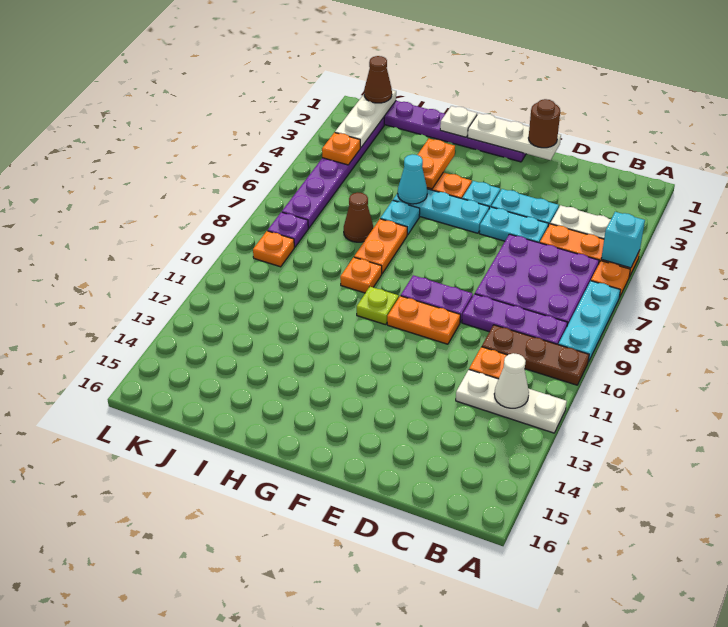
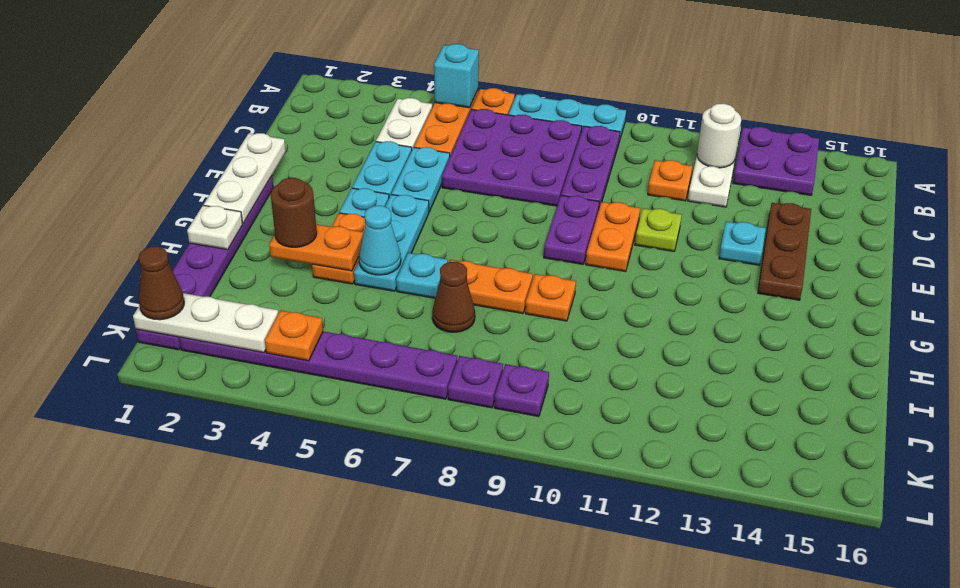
brown plate A10:C10 level 1 -> brown plate D14:F14 level 1
none -> purple plate A13:B14 level 1
white cone B12 level 2 -> white round brick B12 level 2
brown round brick E1 level 3 -> brown round brick H3 level 3
none -> cyan plate E13 level 1
lime plate G10 level 1 -> lime plate E11 level 1
orange plate K9 level 1 -> purple plate K9 level 1

